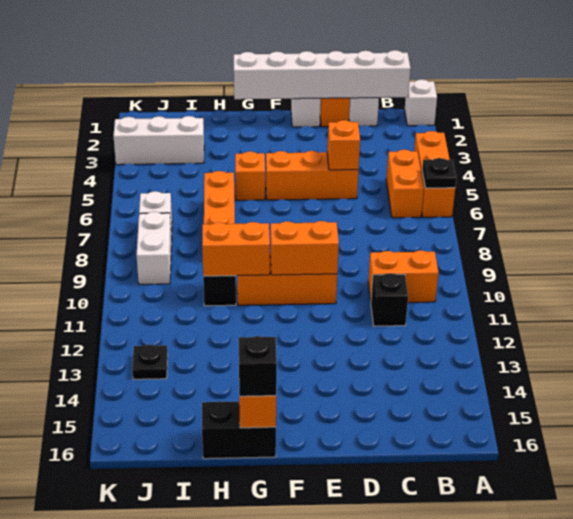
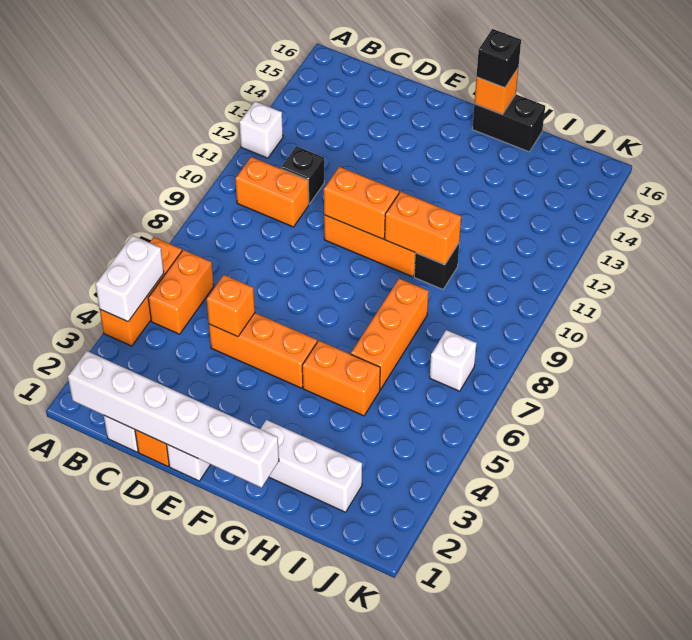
white brick A1 level 1 -> white brick A12 level 1
black plate A6 level 2 -> none
orange brick G5 level 1 -> orange brick G5:H5 level 1
white brick I3:K3 level 1 -> white brick G2:I2 level 1
white brick J8:J9 level 1 -> white brick A4:A5 level 2
black plate J13 level 1 -> none

